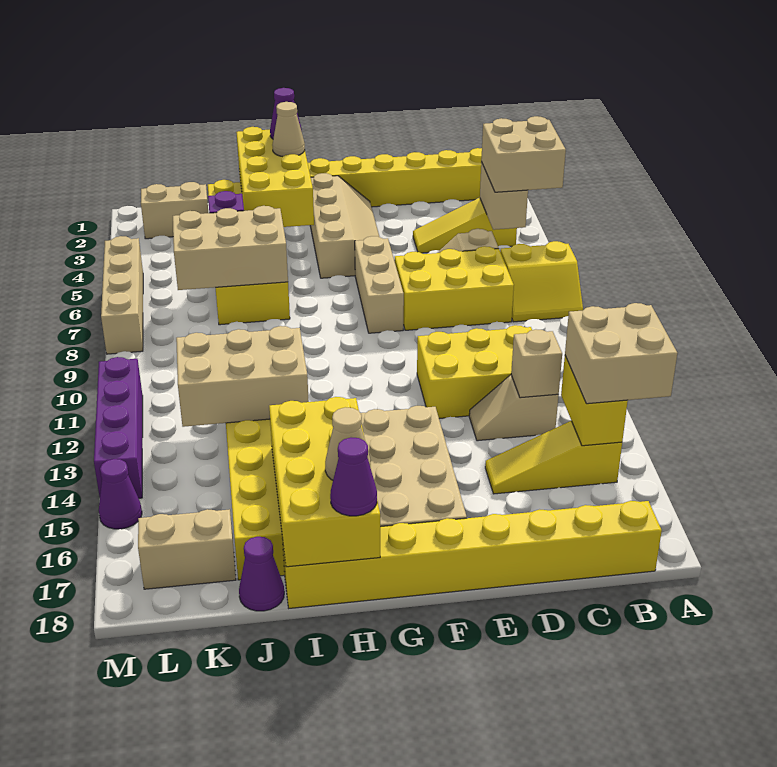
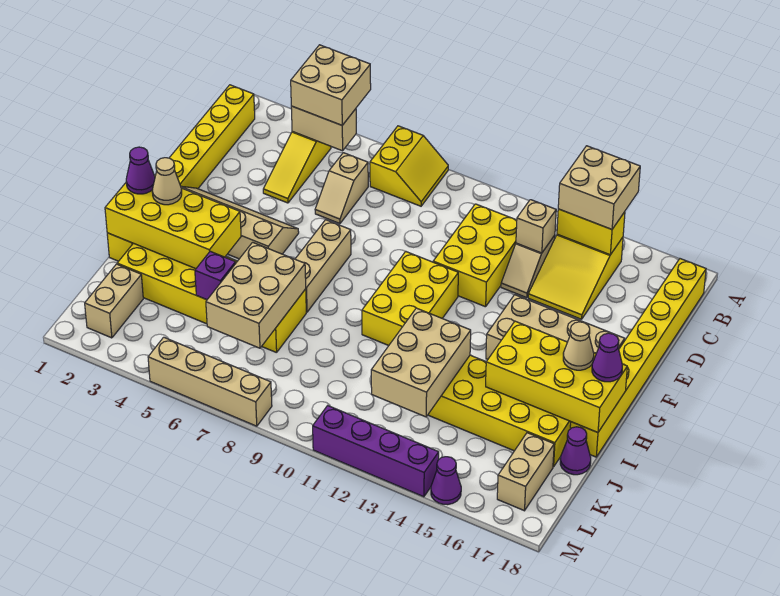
yellow slope B15:D15 level 1 top B -> yellow slope B14:D15 level 1 top B
yellow brick C7:E8 level 1 -> yellow brick F10:H11 level 1
tan brick F6:F8 level 1 -> tan brick F7:H7 level 1

